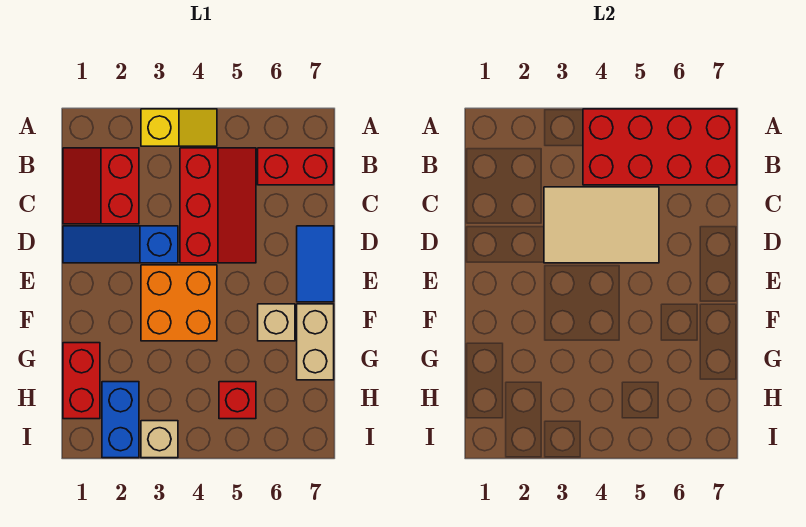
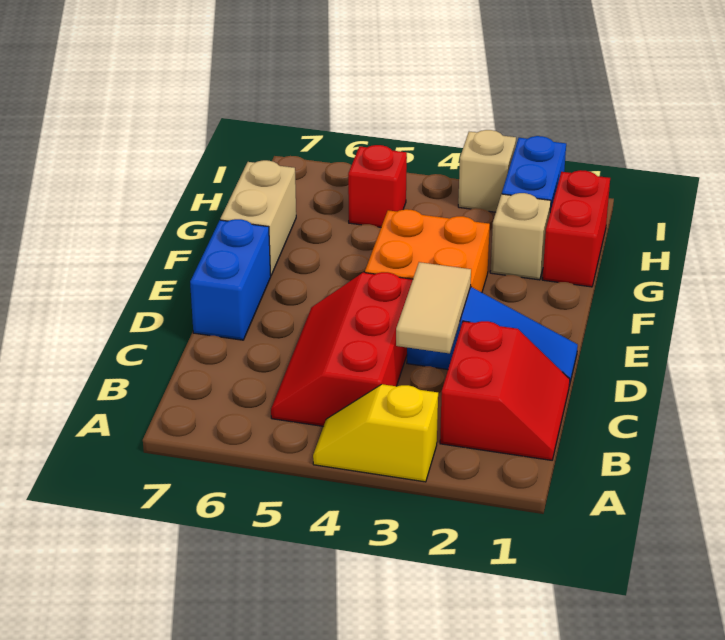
red brick A4:B7 level 2 -> none
red brick B6:B7 level 1 -> none
tan tile C3:D5 level 2 -> tan tile C3:D3 level 2
blue tile D7:E7 level 1 -> blue brick D7:E7 level 1
tan brick F6 level 1 -> tan brick G2 level 1

